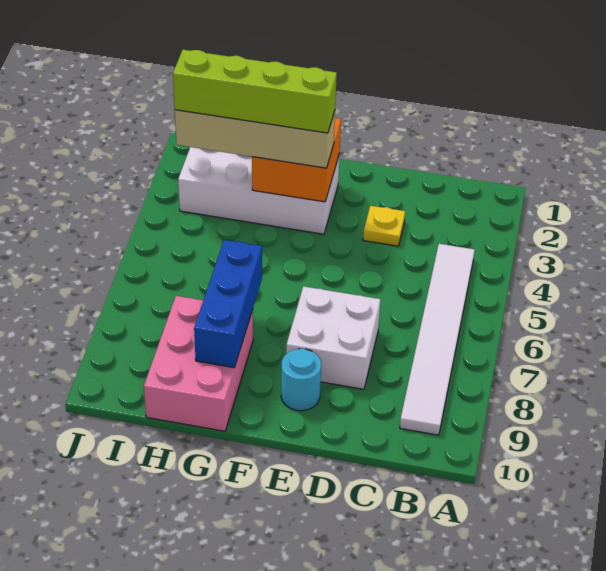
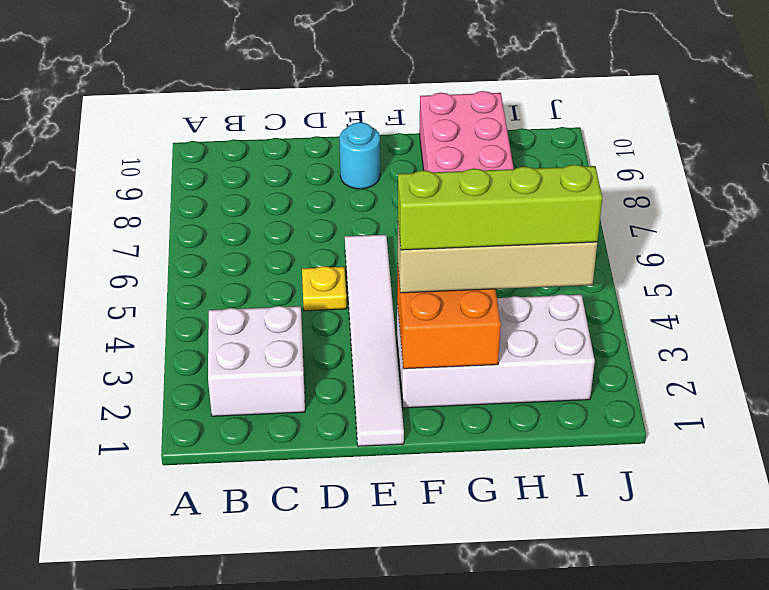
white tile B4:B9 level 1 -> white tile E1:E6 level 1
yellow plate D3 level 1 -> yellow plate D5 level 1
white brick D7:E8 level 1 -> white brick B2:C3 level 1
blue brick G7:G9 level 2 -> none

